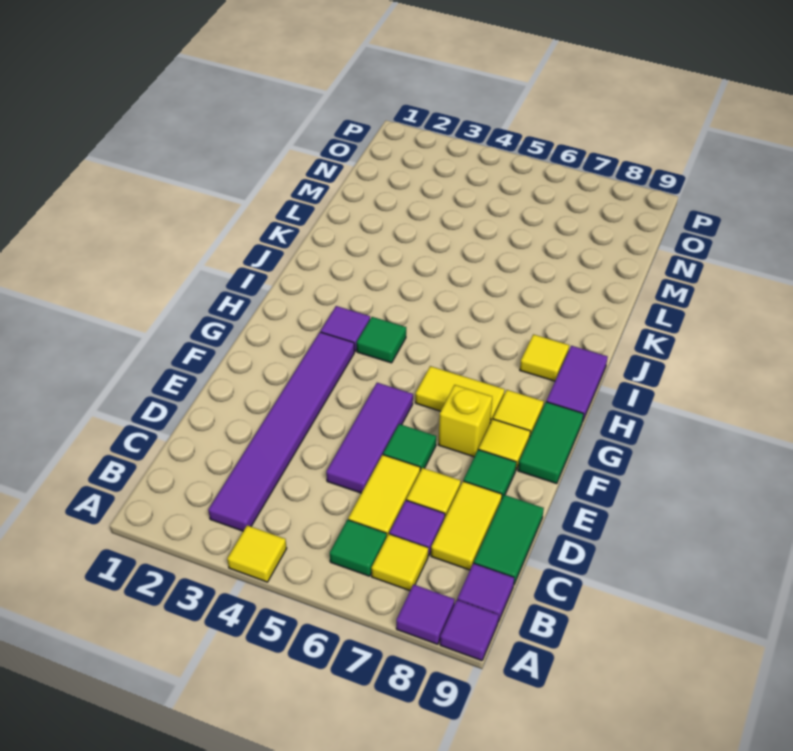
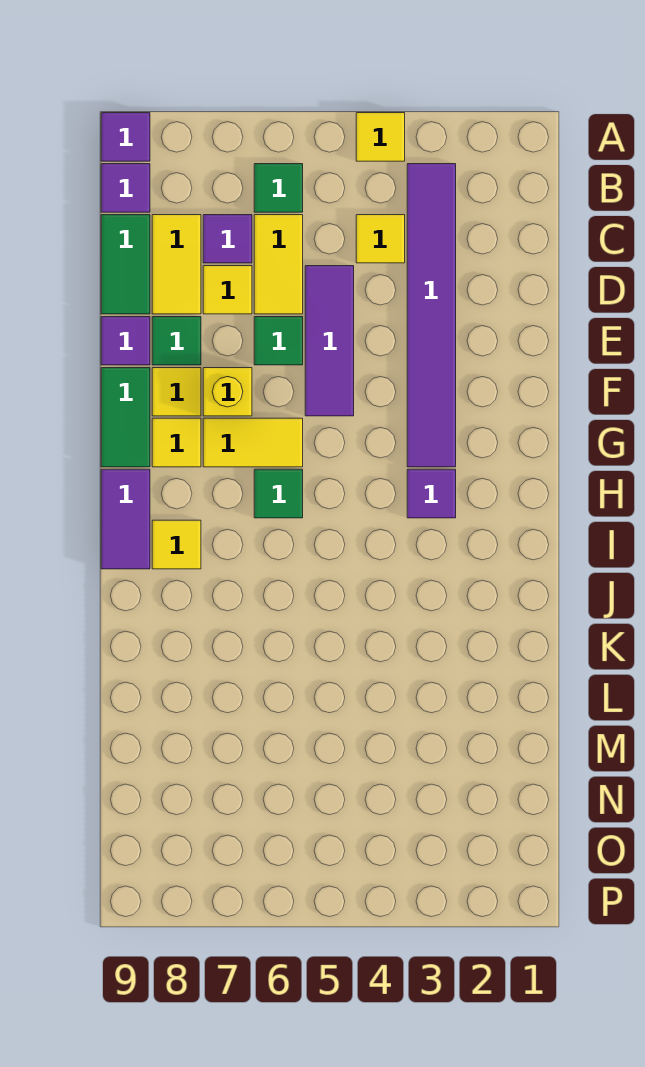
purple tile A8 level 1 -> purple tile E9 level 1
yellow tile B7 level 1 -> yellow tile C4 level 1
green tile H4 level 1 -> green tile H6 level 1

